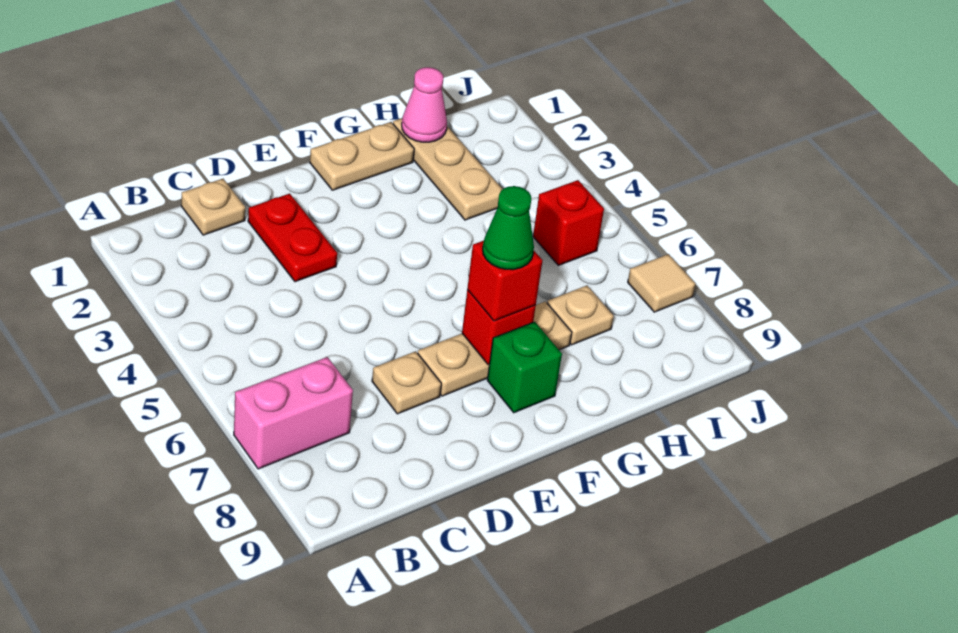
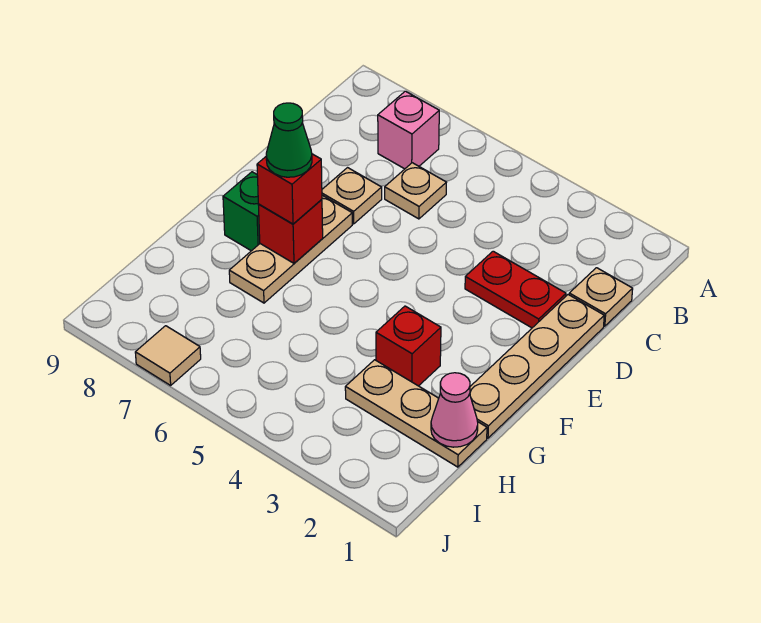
pink brick A7:B7 level 1 -> pink brick B7 level 1
tan plate F1:G1 level 1 -> tan plate D1:G1 level 1
tan plate H7 level 1 -> tan plate C6 level 1
red brick I5 level 1 -> red brick G3 level 1

